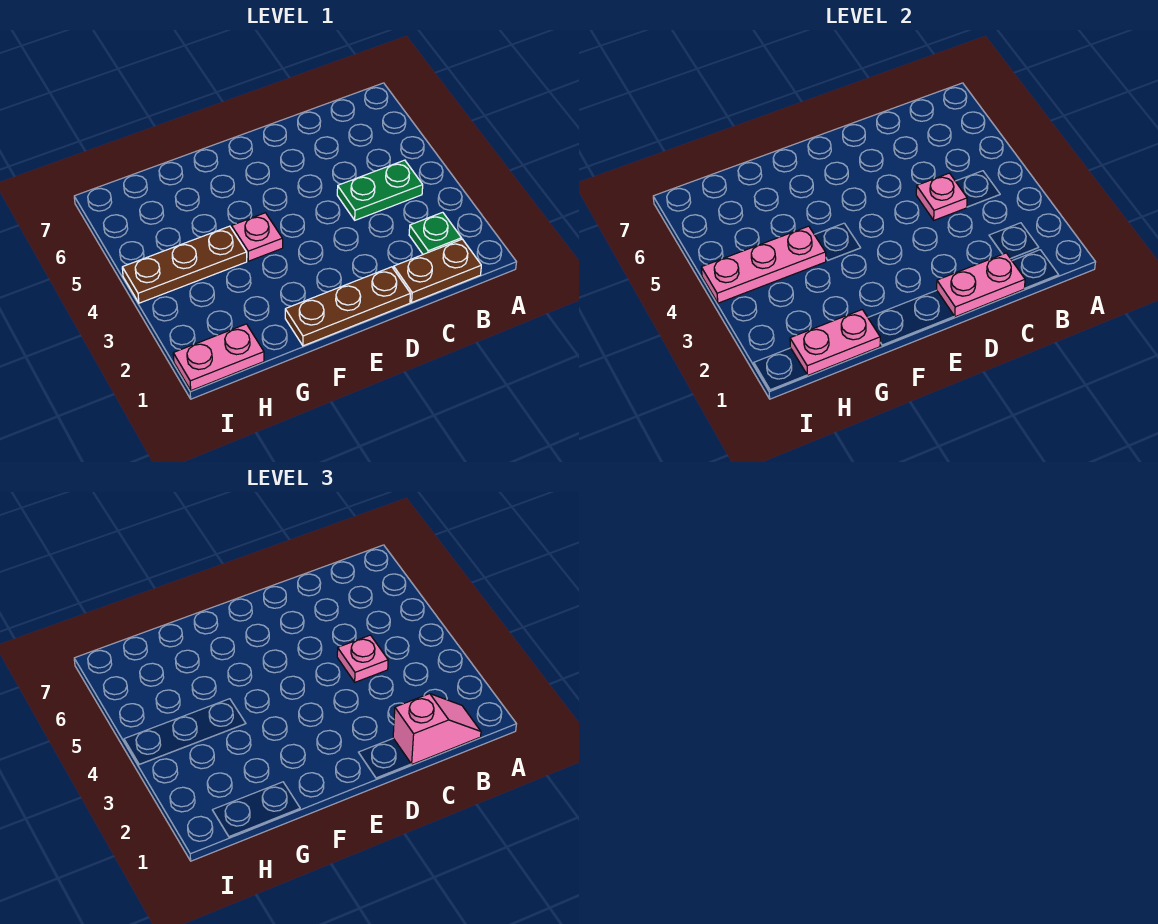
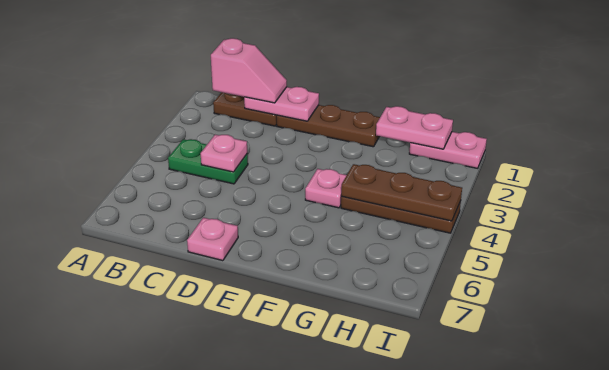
pink slope B1:C1 level 3 top C -> pink slope B1:C1 level 3 top B
green plate B2 level 1 -> none
pink plate C4 level 3 -> pink plate D7 level 1
pink plate G4:I4 level 2 -> brown plate G4:I4 level 2

